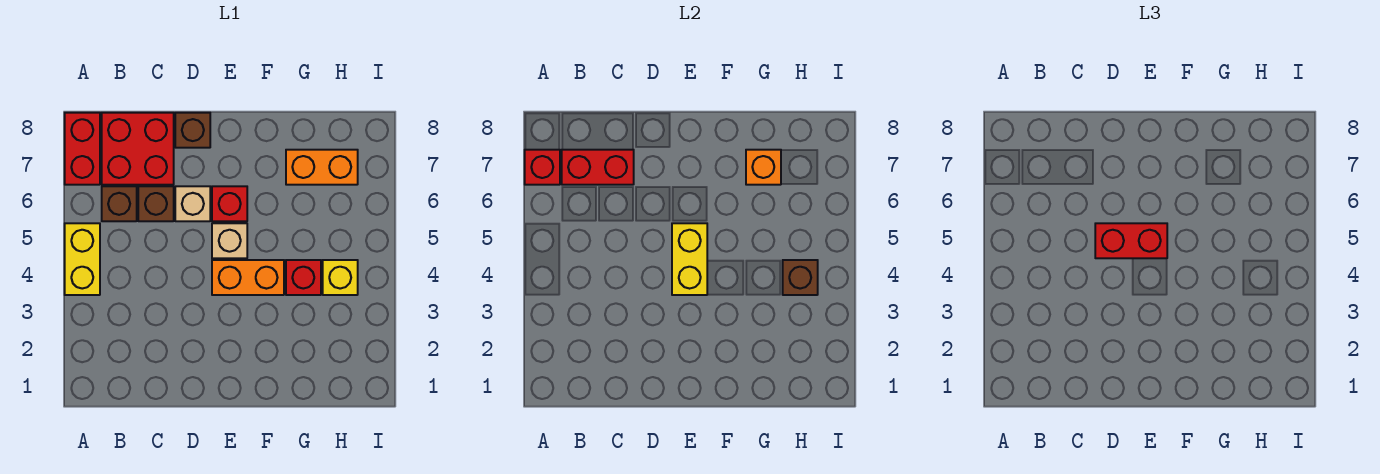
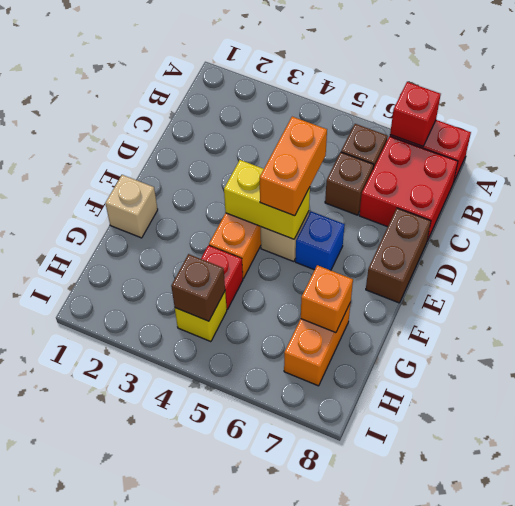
yellow brick A4:A5 level 1 -> none
red brick B7:C7 level 2 -> none
red brick D5:E5 level 3 -> orange brick D5:E5 level 3
tan brick D6 level 1 -> tan brick F1 level 1
brown brick D8 level 1 -> brown brick D8:E8 level 1
red brick E6 level 1 -> blue brick E6 level 1

